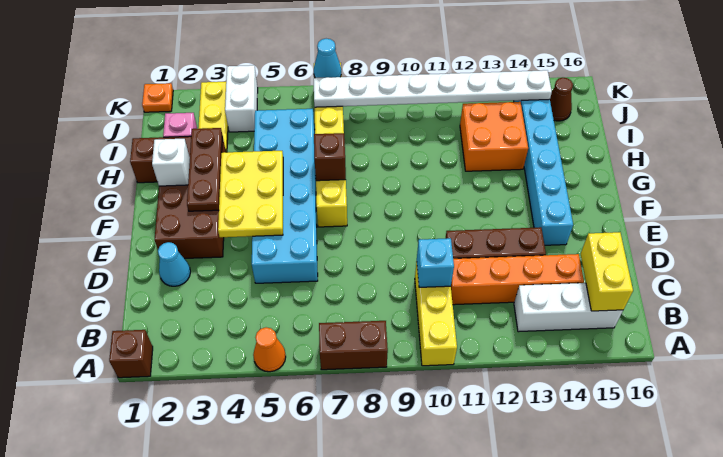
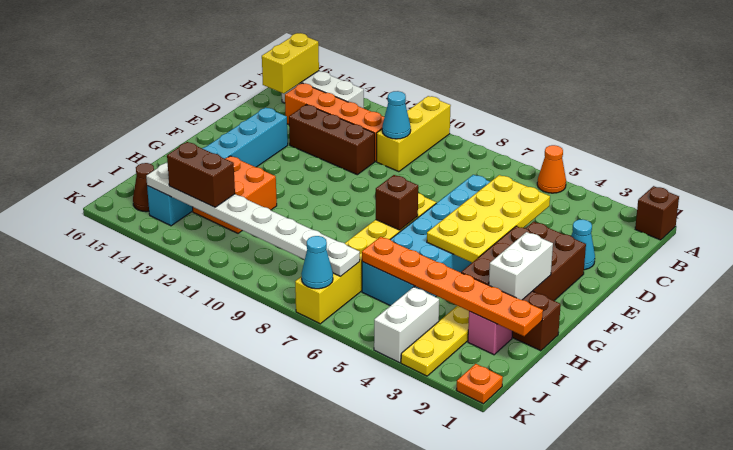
brown brick A7:A8 level 1 -> brown brick J12:J13 level 3
cyan brick C10 level 2 -> cyan cone C10 level 2
yellow plate E4:G5 level 2 -> yellow plate D4:G5 level 2
white brick G2 level 2 -> white brick G2:H2 level 2
none -> orange plate I1:I6 level 2

